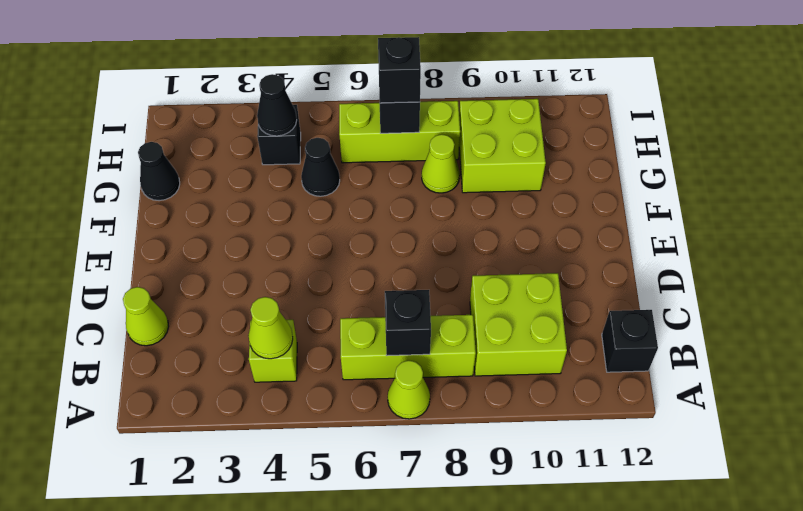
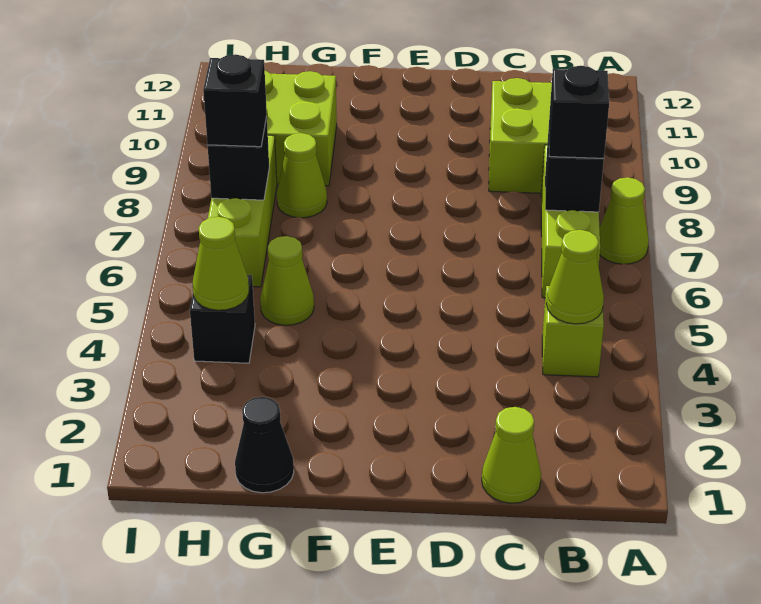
black brick B12 level 1 -> black brick B7 level 3
black cone G5 level 1 -> lime cone G5 level 1
black cone H4 level 2 -> lime cone H4 level 2

